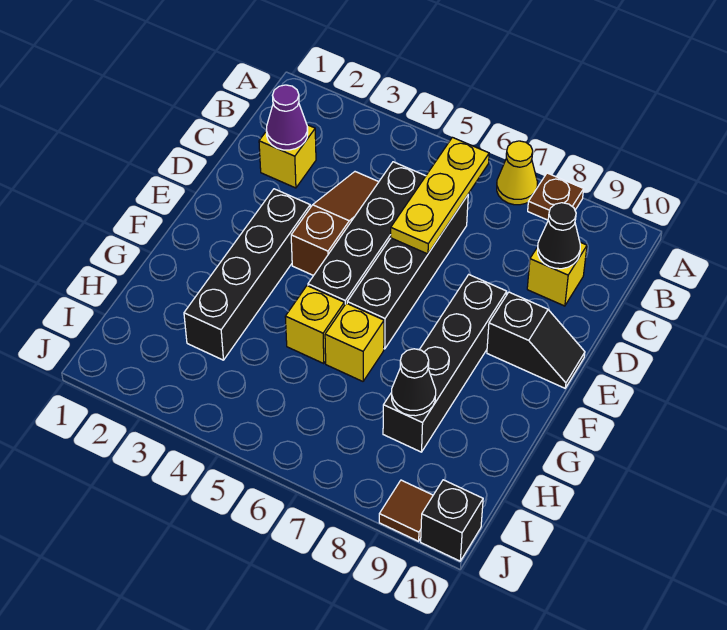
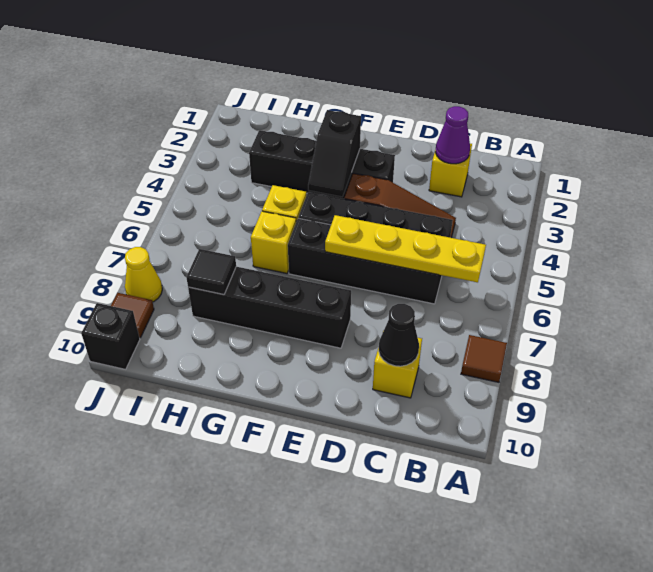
yellow cone A7 level 1 -> yellow cone J8 level 1
brown plate A8 level 1 -> brown tile A8 level 1
yellow plate B6:D6 level 2 -> yellow plate B6:E6 level 2
black slope E9:E10 level 1 top 9 -> black slope F3:F4 level 2 top 3
black cone H8 level 2 -> black tile H8 level 2

